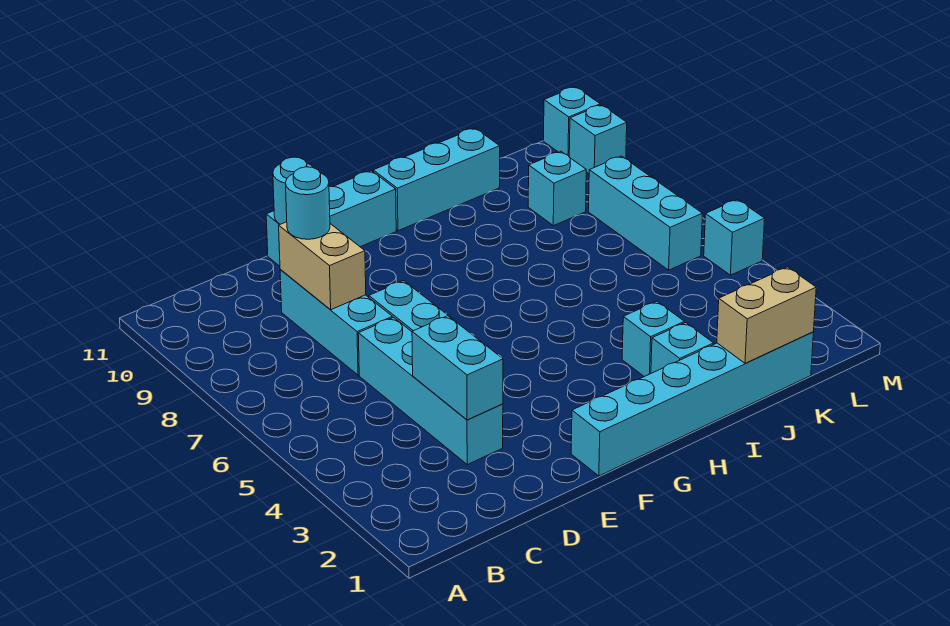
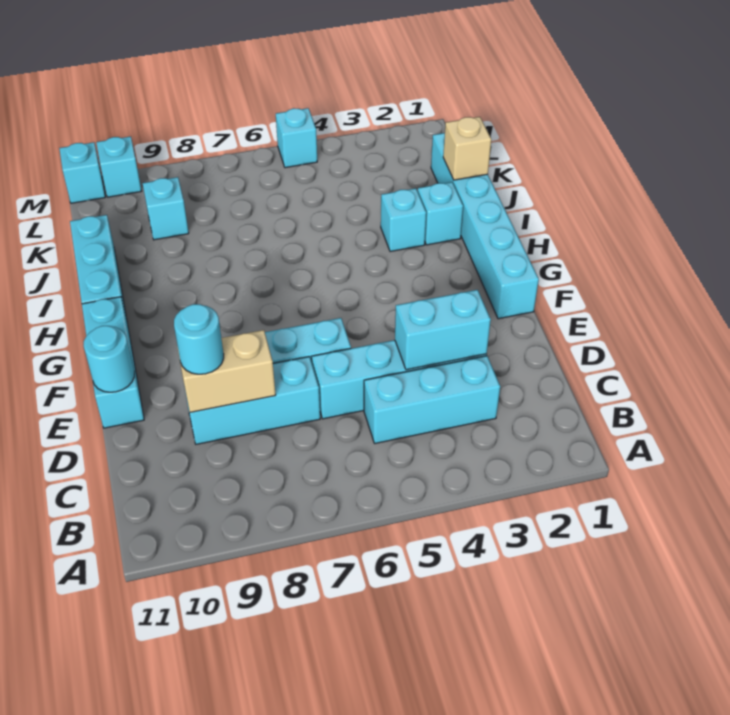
tan brick J1:K1 level 2 -> tan brick J1 level 2
cyan brick L6:L8 level 1 -> cyan brick C3:C5 level 1

